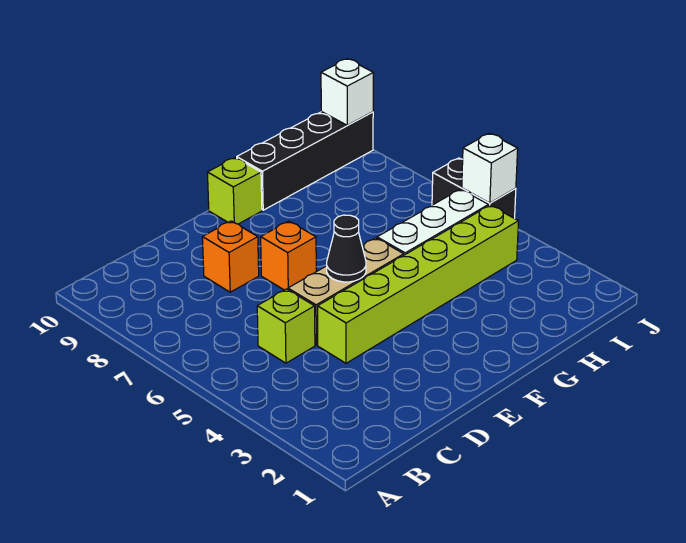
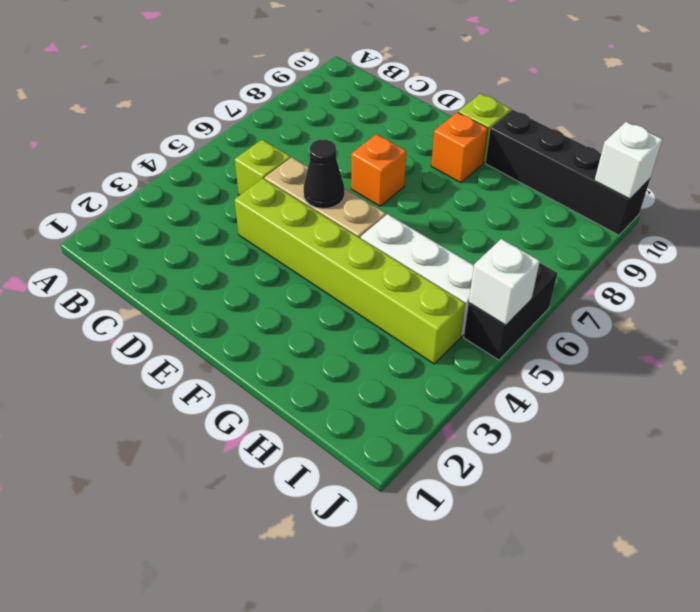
orange brick D8 level 1 -> orange brick F9 level 1

